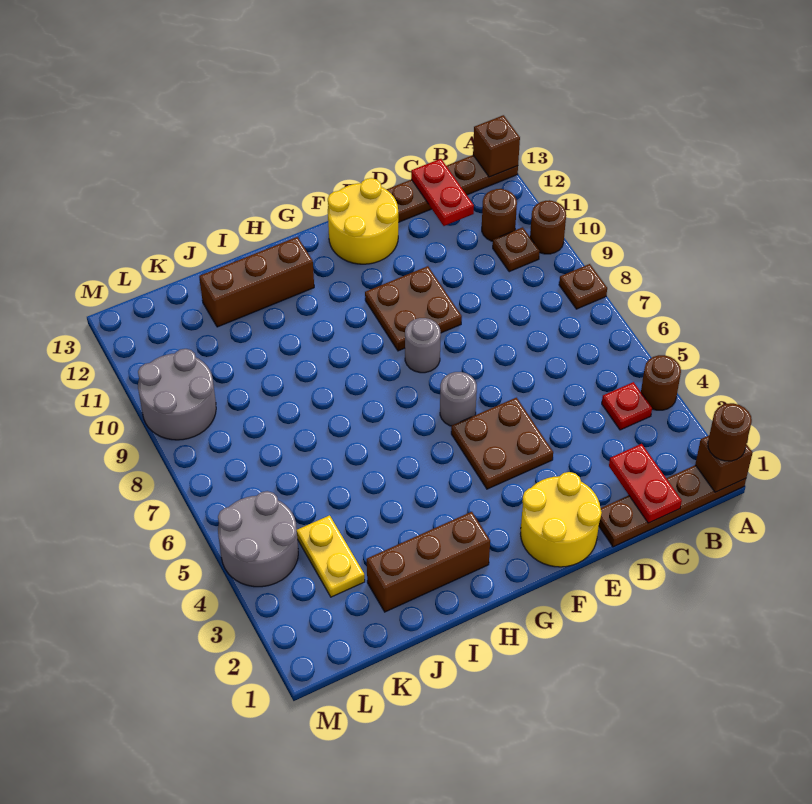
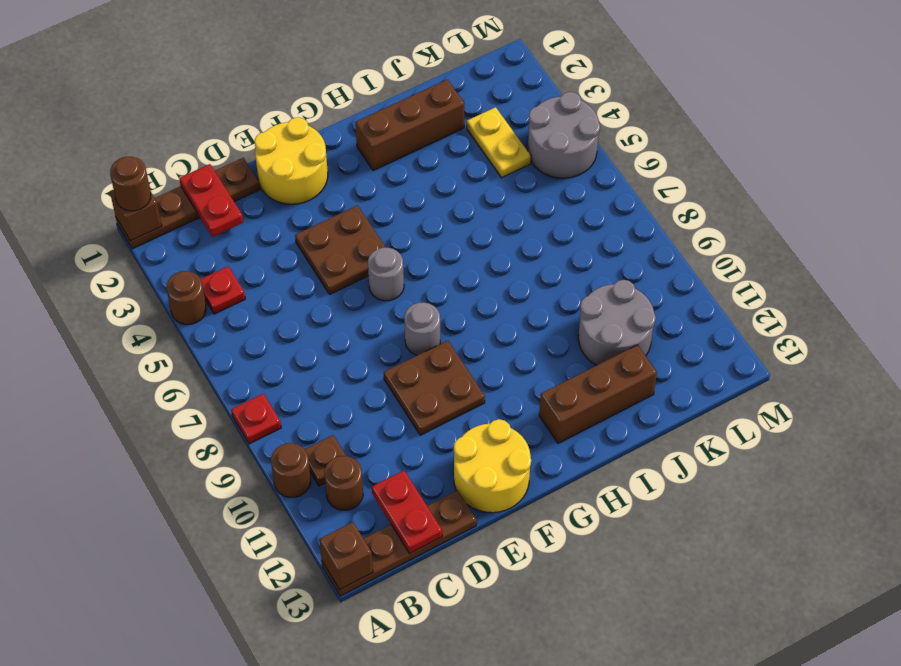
brown plate A8 level 1 -> red plate A8 level 1
grey round brick L9:M10 level 1 -> grey round brick J10:K11 level 1

